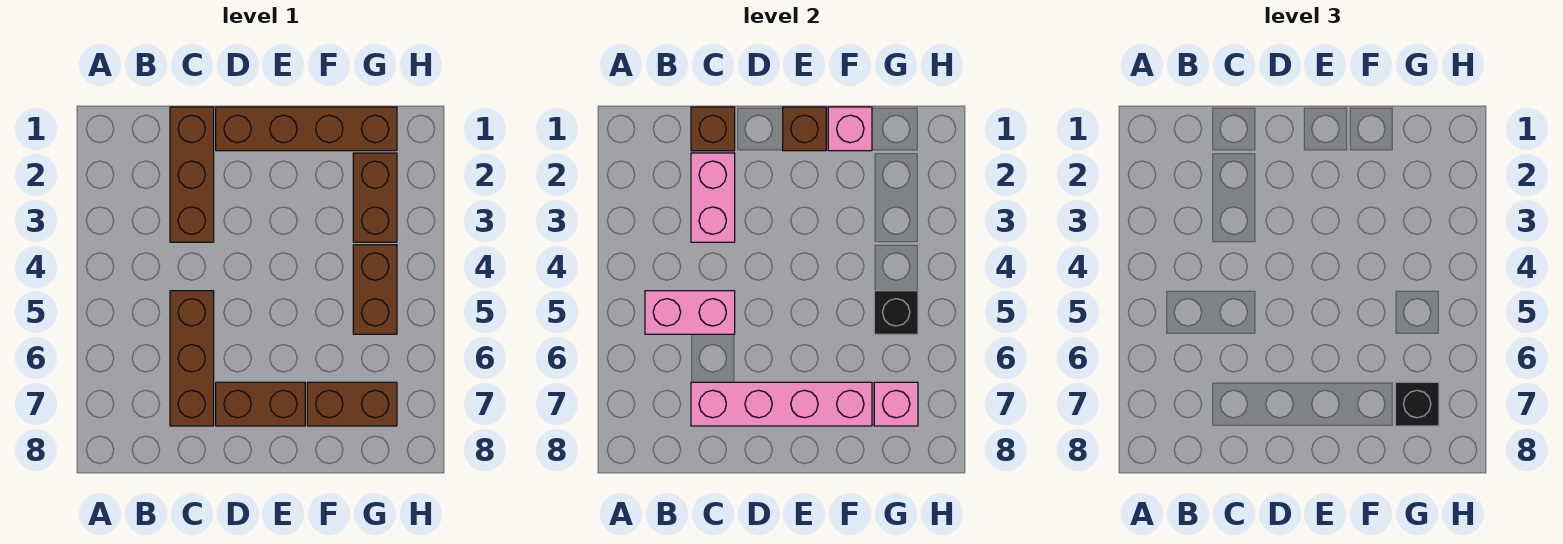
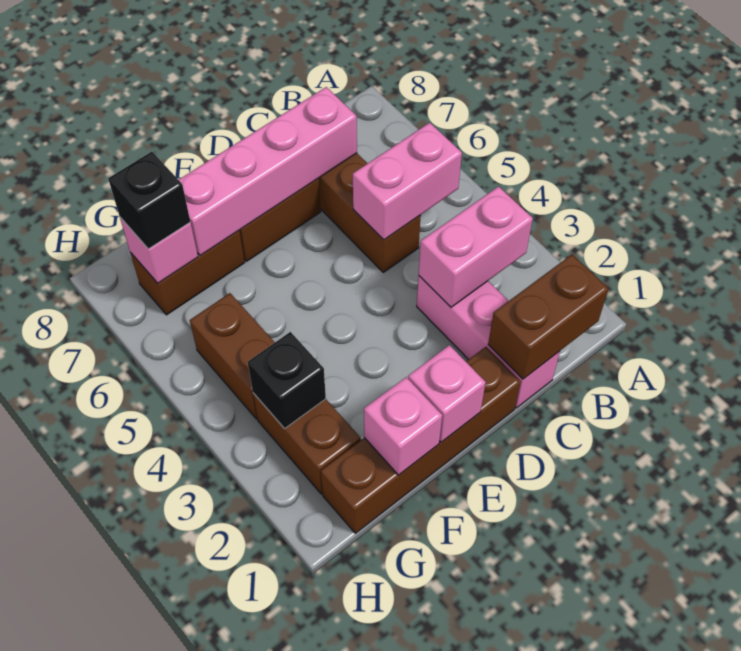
brown brick C1:C3 level 1 -> pink brick C1:C3 level 1
brown brick C1 level 2 -> brown brick B1:C1 level 2
pink brick C2:C3 level 2 -> pink brick B3:C3 level 2
brown brick E1 level 2 -> pink brick E1 level 2
black brick G5 level 2 -> black brick G3 level 2

